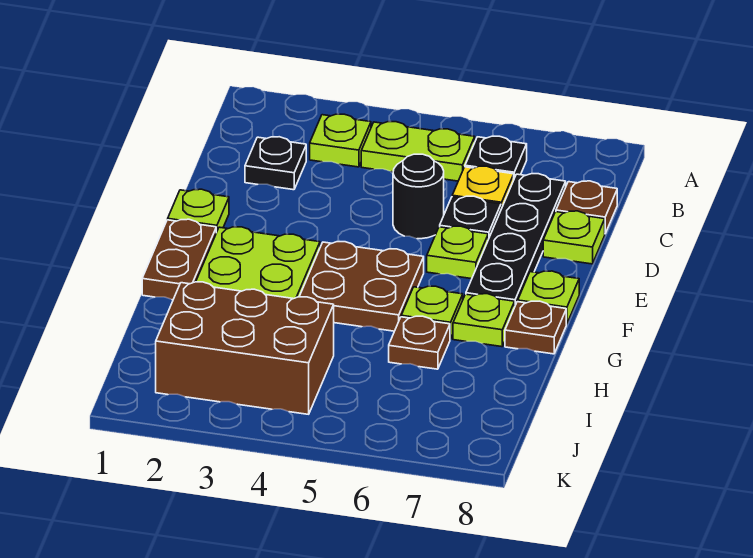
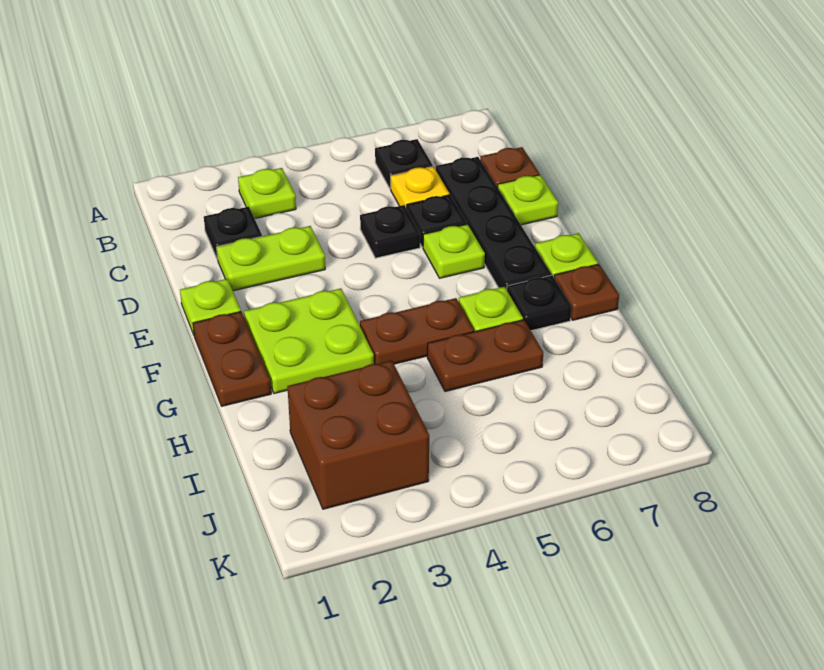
lime plate B4:B5 level 1 -> lime plate D2:D3 level 1
black round brick D5 level 1 -> black plate D5 level 1
brown plate F4:G5 level 1 -> brown plate G4:G5 level 1
lime plate G7 level 1 -> black plate G7 level 1
brown plate H6 level 1 -> brown plate H5:H6 level 1
brown brick I2:J4 level 1 -> brown brick I2:J3 level 1

